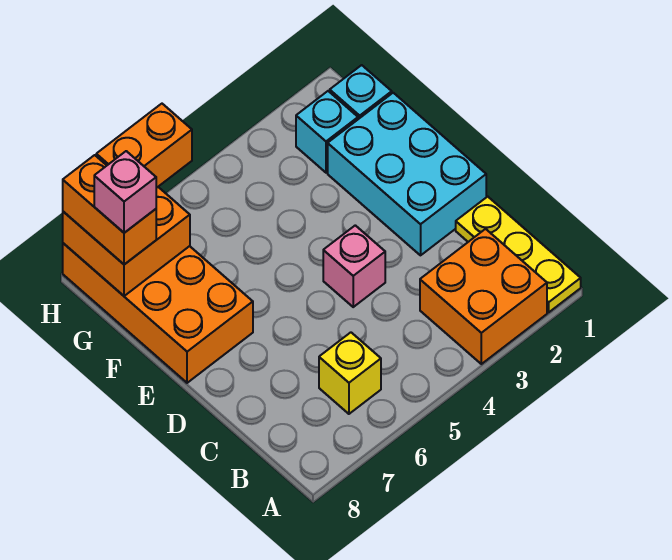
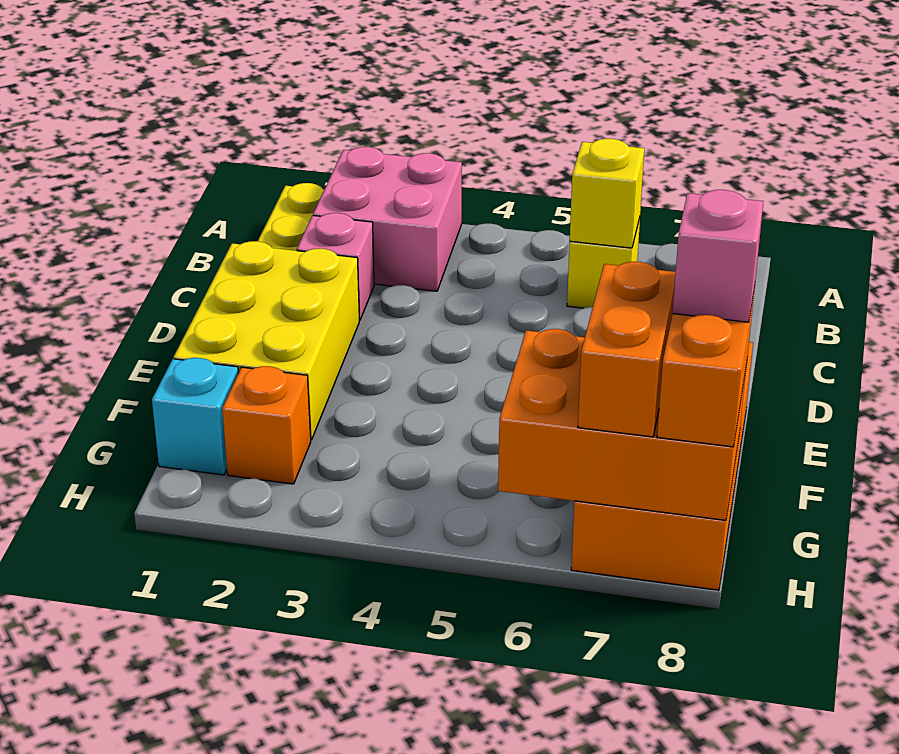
orange brick A2:B3 level 1 -> pink brick A2:B3 level 1
none -> yellow brick B6 level 2
cyan brick D1:F2 level 1 -> yellow brick D1:F2 level 1
pink brick D4 level 1 -> pink brick C2 level 1
cyan brick G2 level 1 -> orange brick G2 level 1
orange brick G7:H8 level 2 -> orange brick G6:H8 level 2
orange brick H6:H7 level 3 -> orange brick G7:H7 level 3

